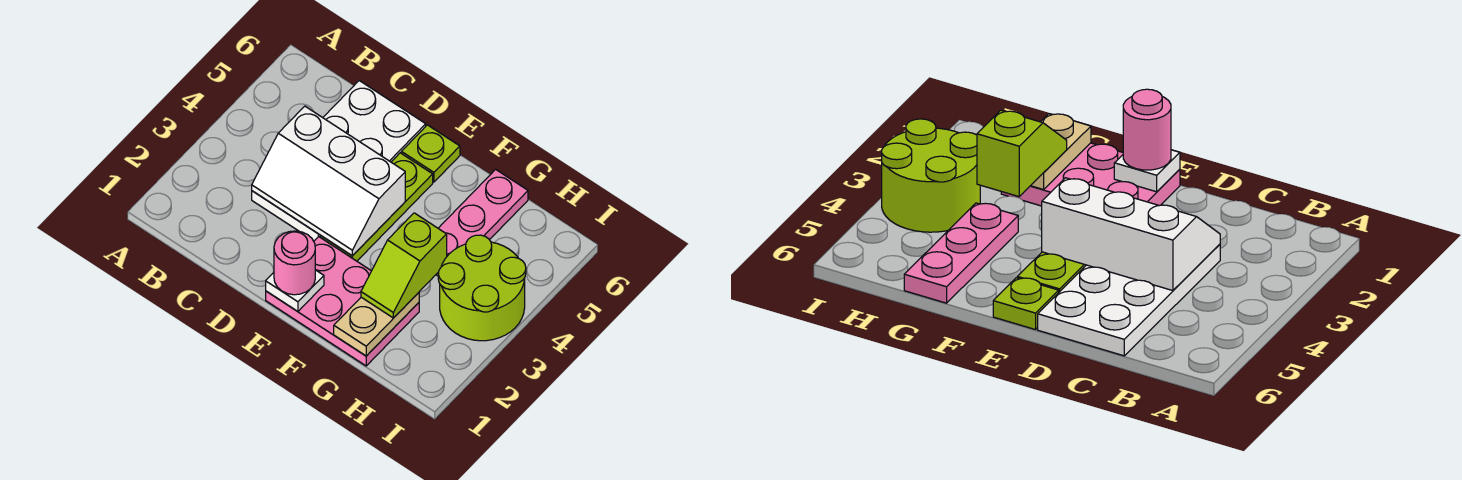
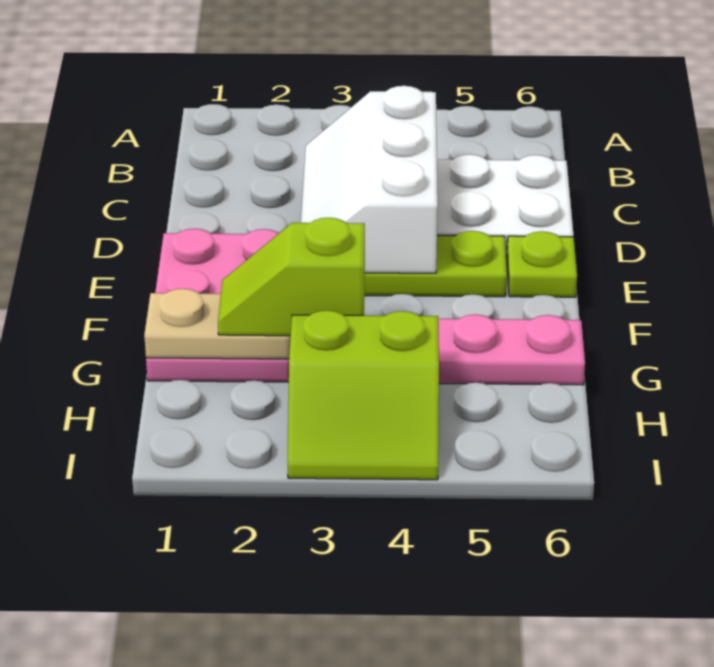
white plate E1 level 2 -> none
pink round brick E1 level 3 -> none
lime round brick H3:I4 level 1 -> lime slope H3:I4 level 1 top H

